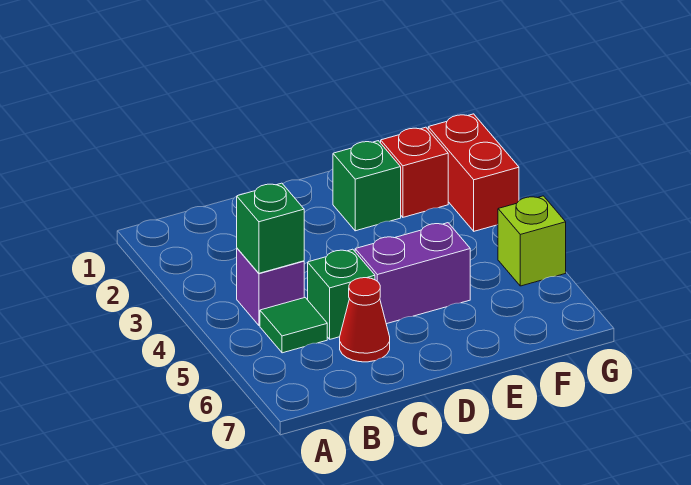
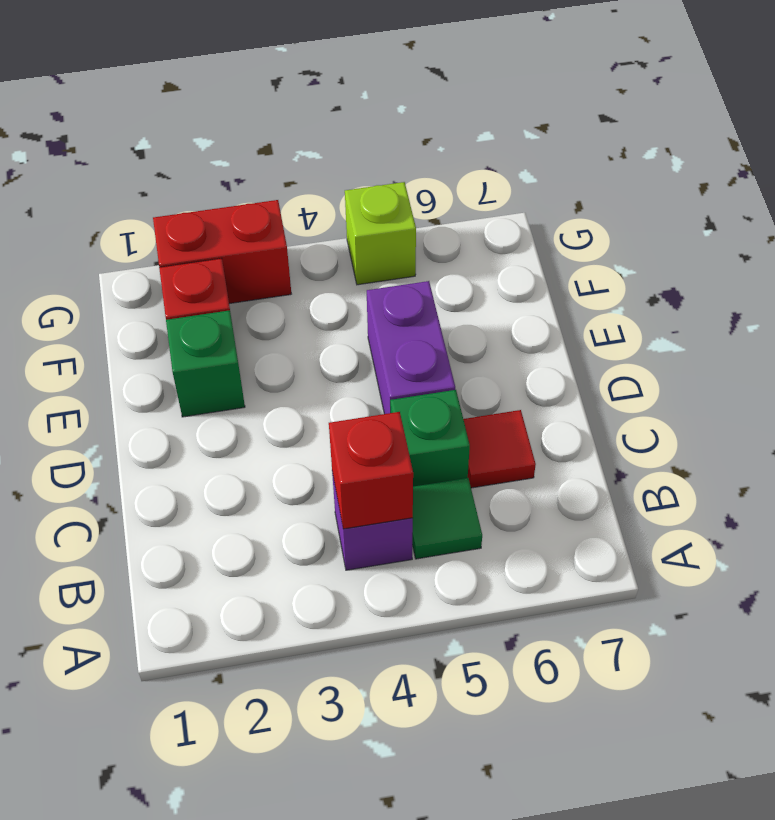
green brick B4 level 2 -> red brick B4 level 2
red cone C6 level 1 -> red tile C6 level 1

